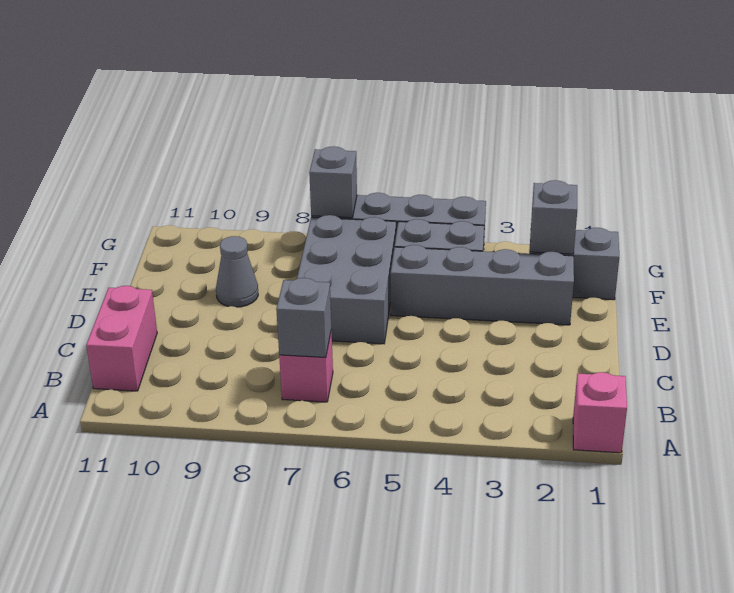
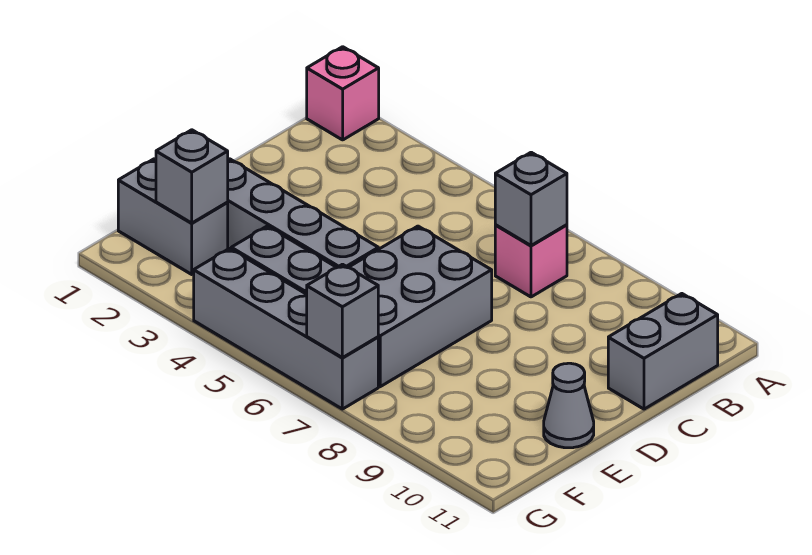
pink brick B11:C11 level 1 -> grey brick B11:C11 level 1
grey cone E9 level 1 -> grey cone E11 level 1

